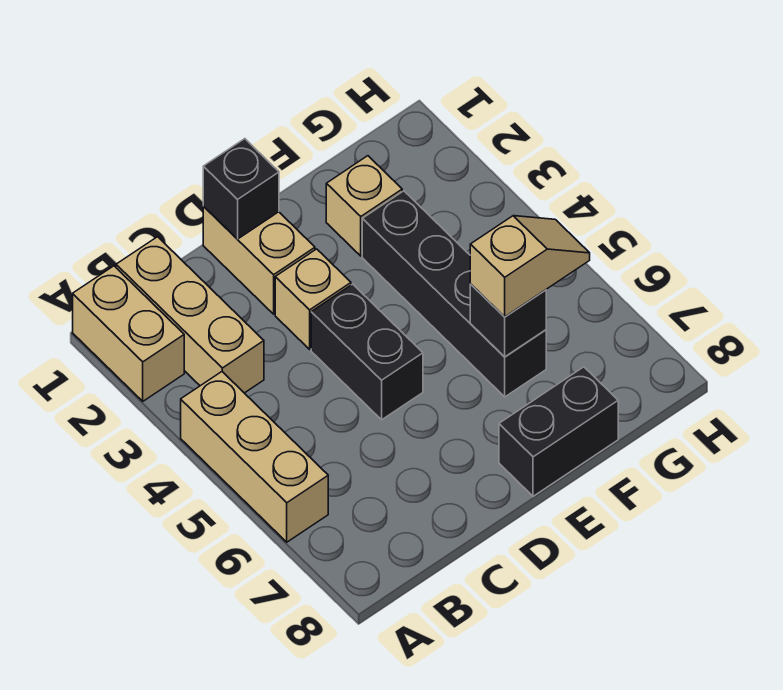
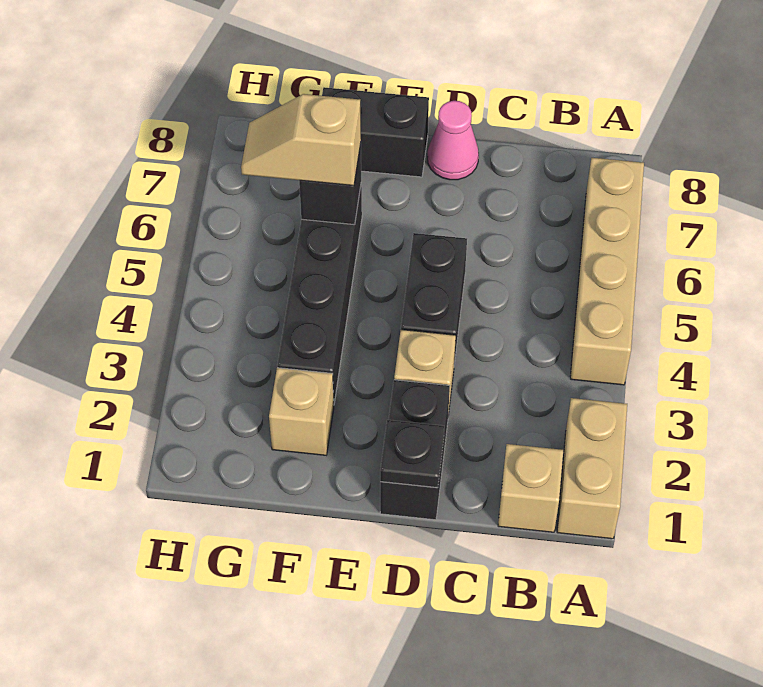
tan brick A4:A6 level 1 -> tan brick A4:A7 level 1
tan brick B1:B3 level 1 -> tan brick B1 level 1
tan brick D1:D2 level 1 -> black brick D1:D2 level 1
black brick D1 level 2 -> black plate D1 level 2
none -> pink cone D8 level 1

